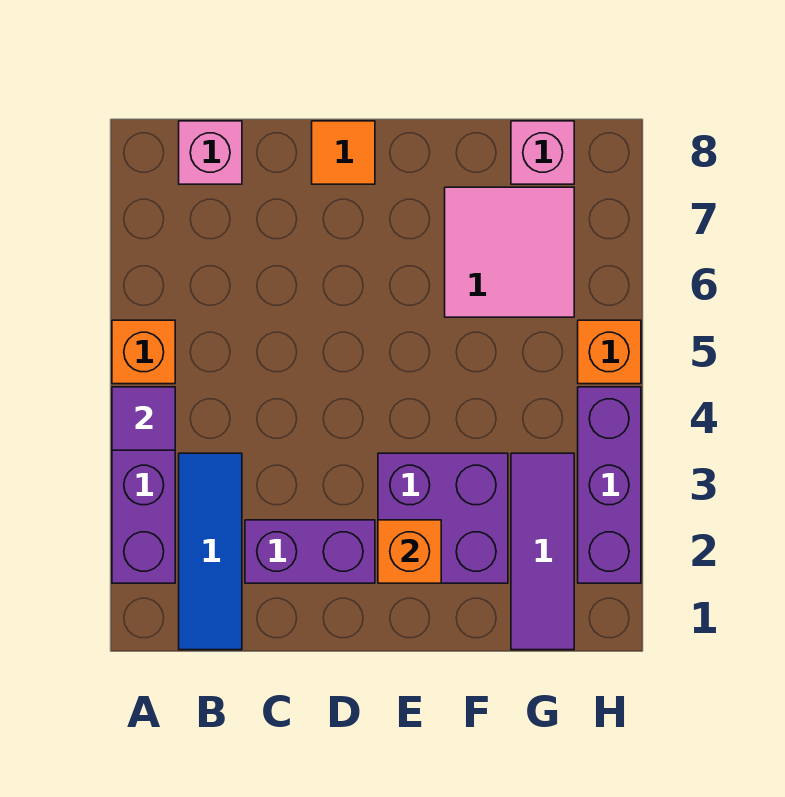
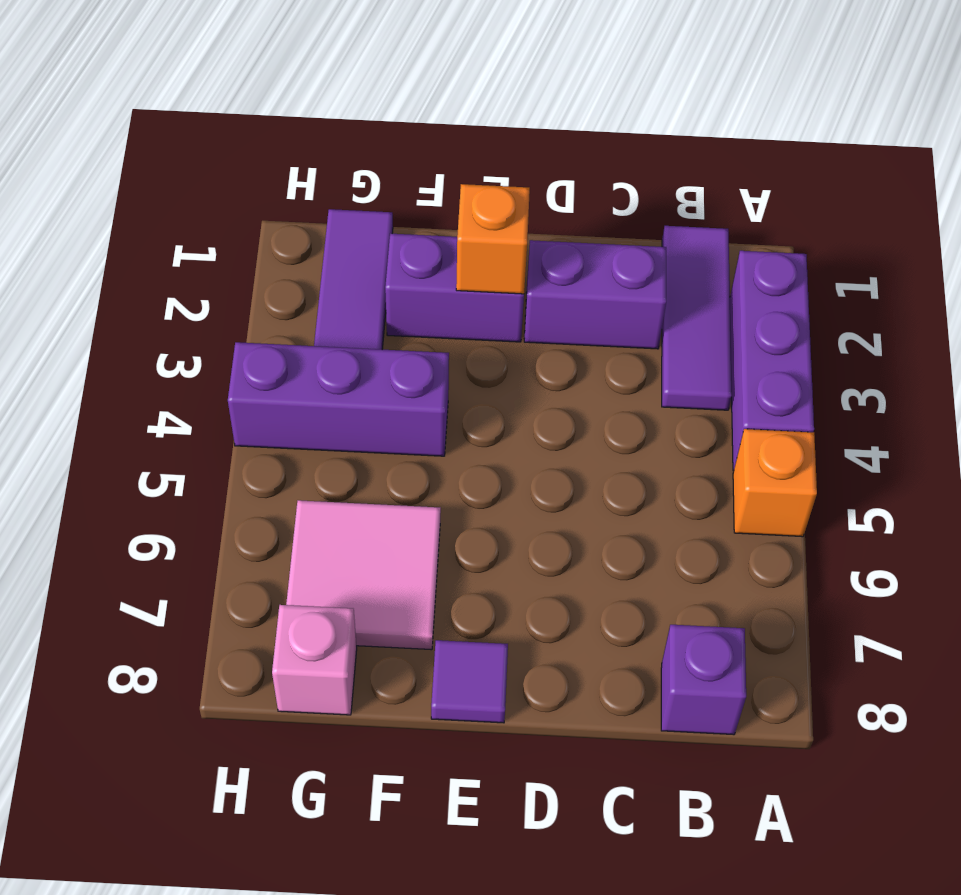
purple tile A4 level 2 -> purple tile E8 level 1
blue tile B1:B3 level 1 -> purple tile B1:B3 level 1
pink brick B8 level 1 -> purple brick B8 level 1
orange tile D8 level 1 -> none
purple brick E2:F3 level 1 -> purple brick E2:F2 level 1
purple brick H2:H4 level 1 -> purple brick F4:H4 level 1
orange brick H5 level 1 -> none

